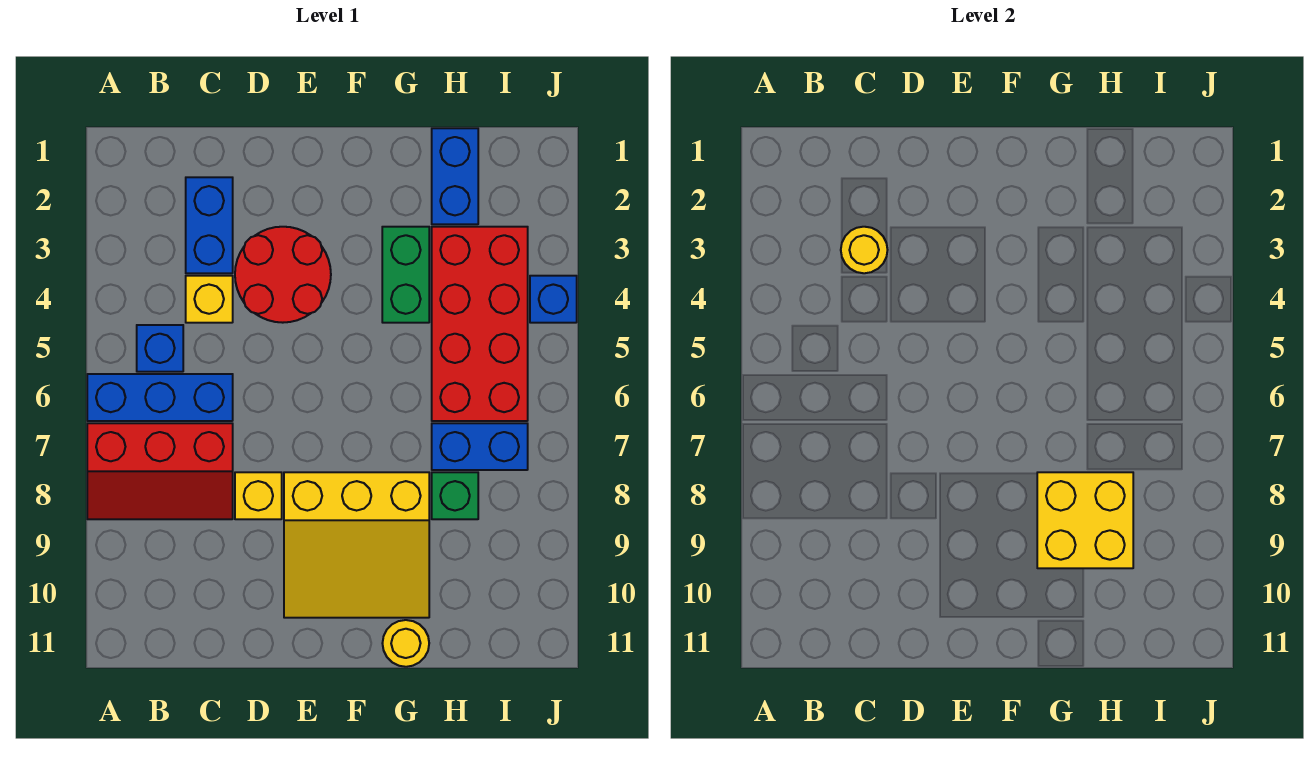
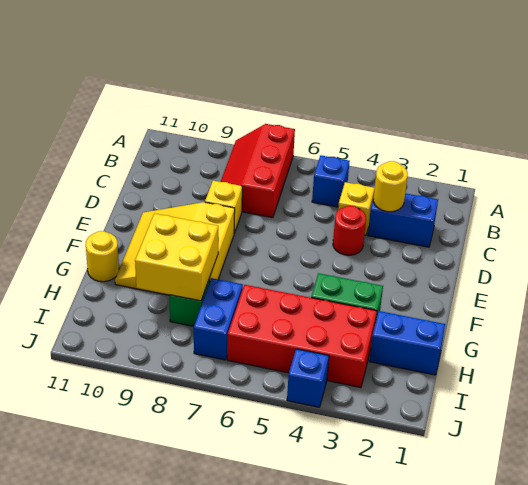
blue brick A6:C6 level 1 -> none
red round brick D3:E4 level 1 -> red round brick D4 level 1

